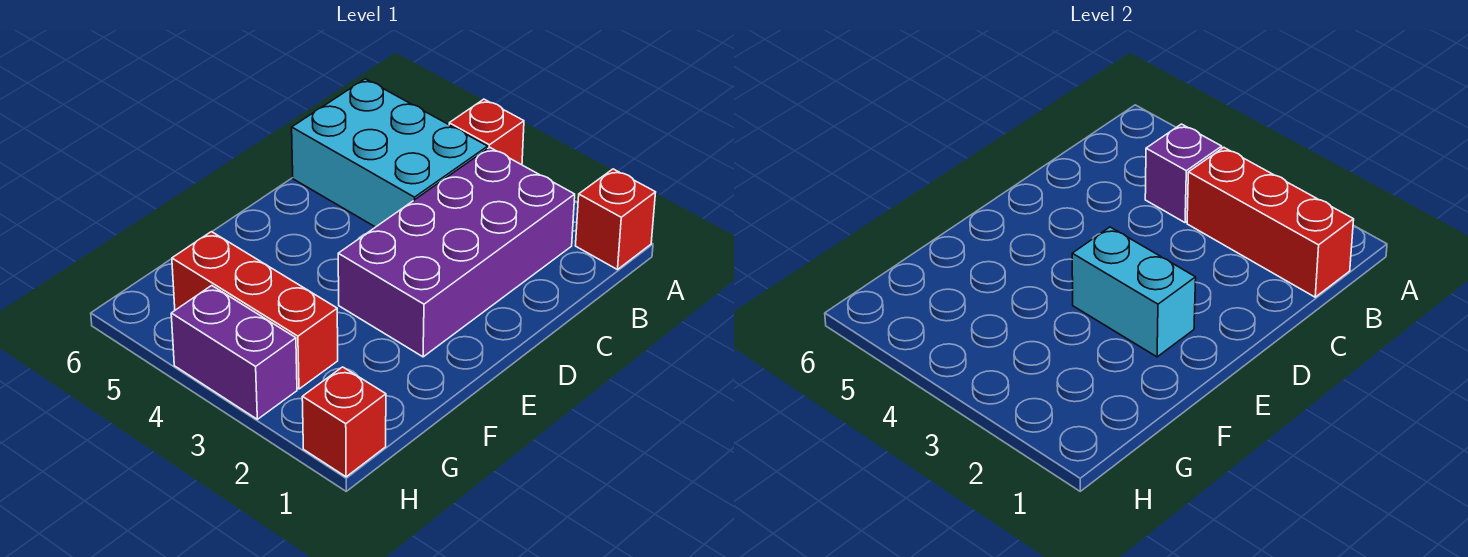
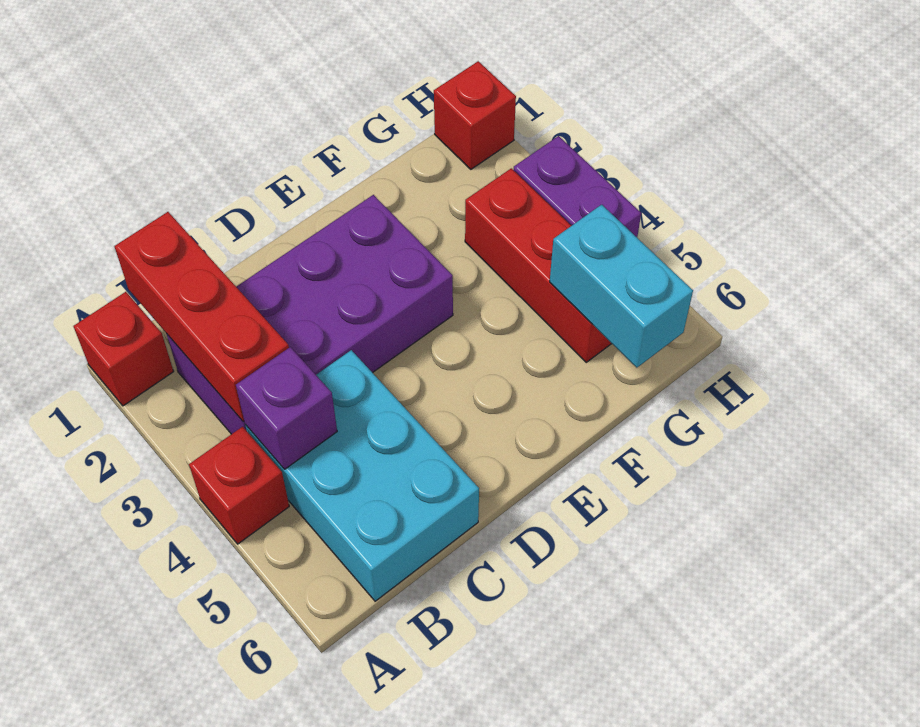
cyan brick E2:E3 level 2 -> cyan brick G5:G6 level 2

